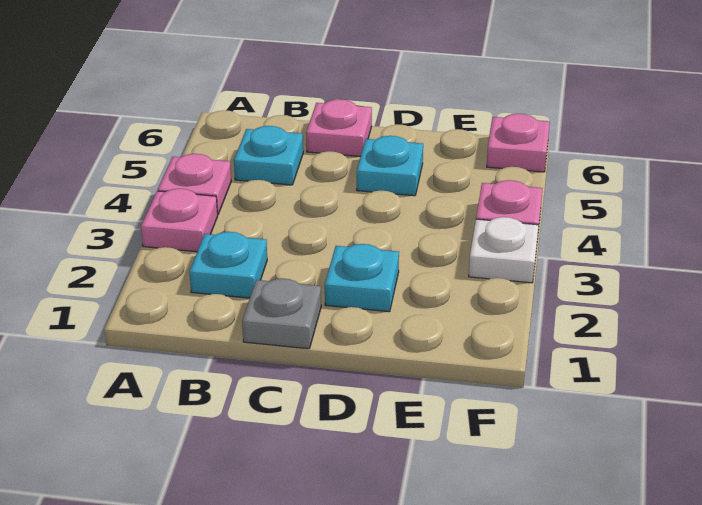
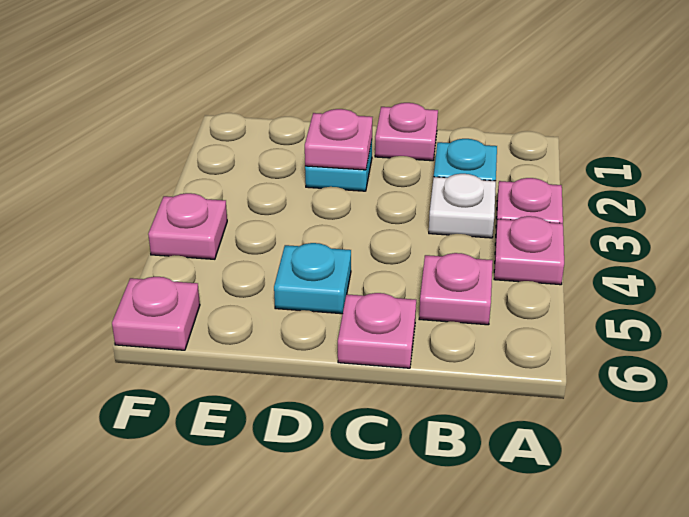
cyan plate B5 level 1 -> pink plate B5 level 1
grey plate C1 level 1 -> pink plate C1 level 1
none -> pink plate D2 level 2
white plate F3 level 1 -> white plate B3 level 1

